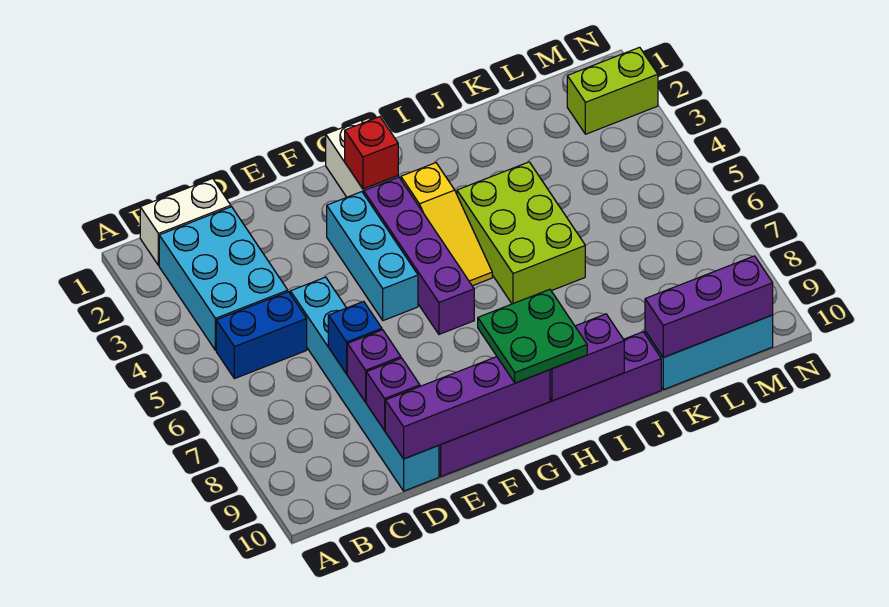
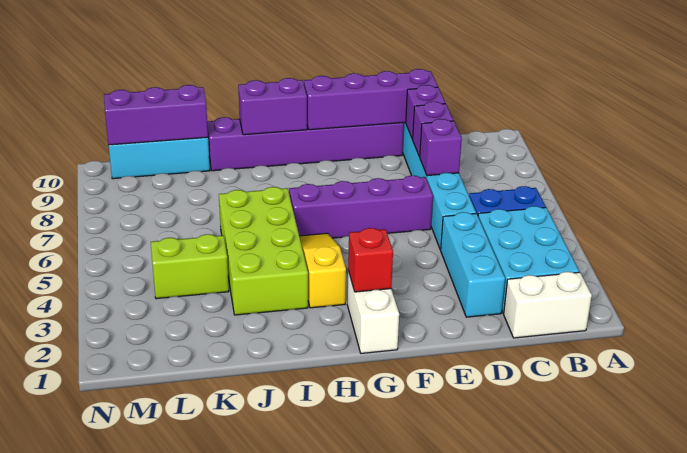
blue brick D7 level 2 -> purple brick D7 level 2
cyan brick F3:F5 level 1 -> cyan brick D2:D4 level 1
purple brick G3:G6 level 1 -> purple brick E6:H6 level 1
green plate G9:H10 level 3 -> none
lime brick I4:J6 level 1 -> lime brick I3:J6 level 1
lime brick M2:N2 level 1 -> lime brick K4:L4 level 1

